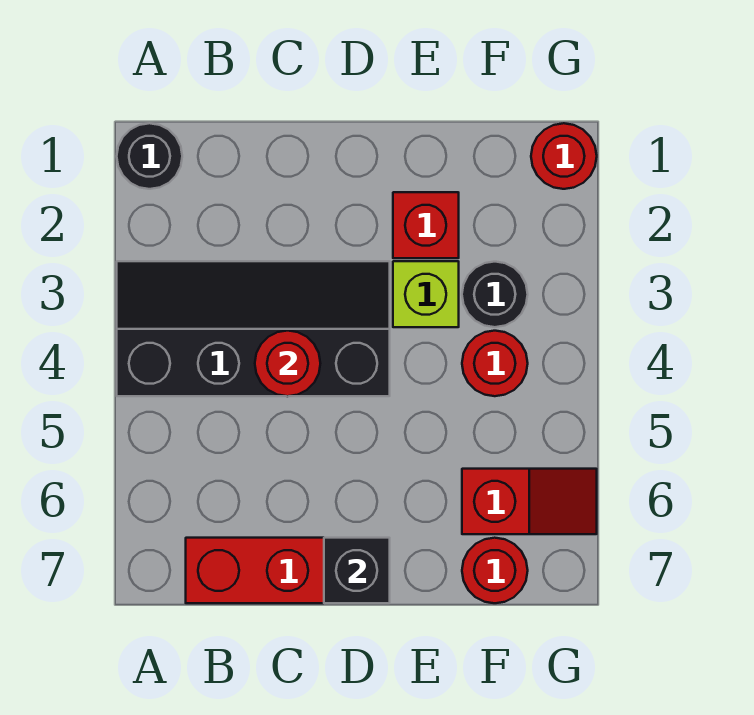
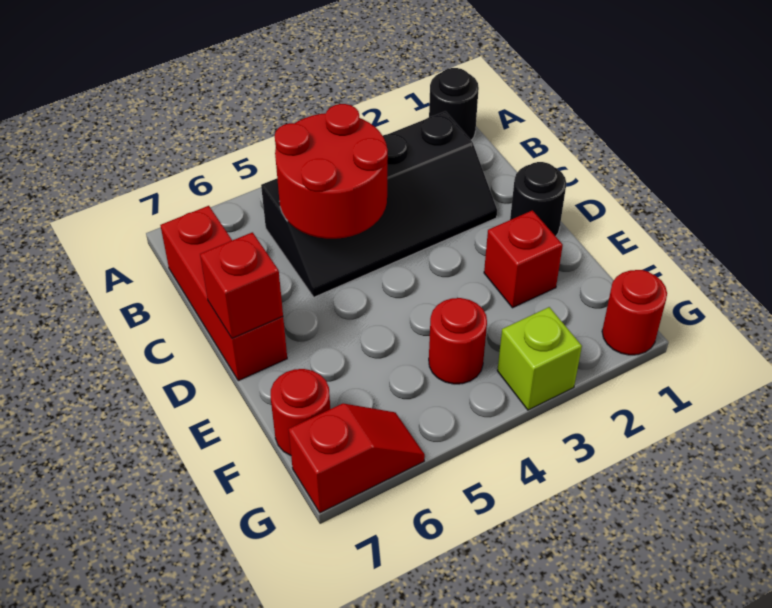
black slope A3:D4 level 1 top 4 -> black slope B2:C5 level 1 top B
red round brick C4 level 2 -> red round brick B4:C5 level 2
black brick D7 level 2 -> red brick D7 level 2
lime brick E3 level 1 -> lime brick G3 level 1
black round brick F3 level 1 -> black round brick D1 level 1
red slope F6:G6 level 1 top F -> red slope G6:G7 level 1 top 7

